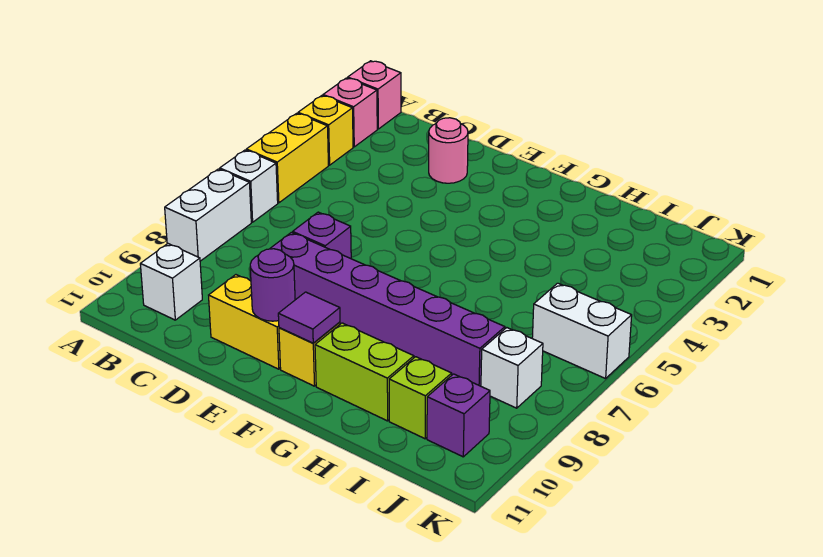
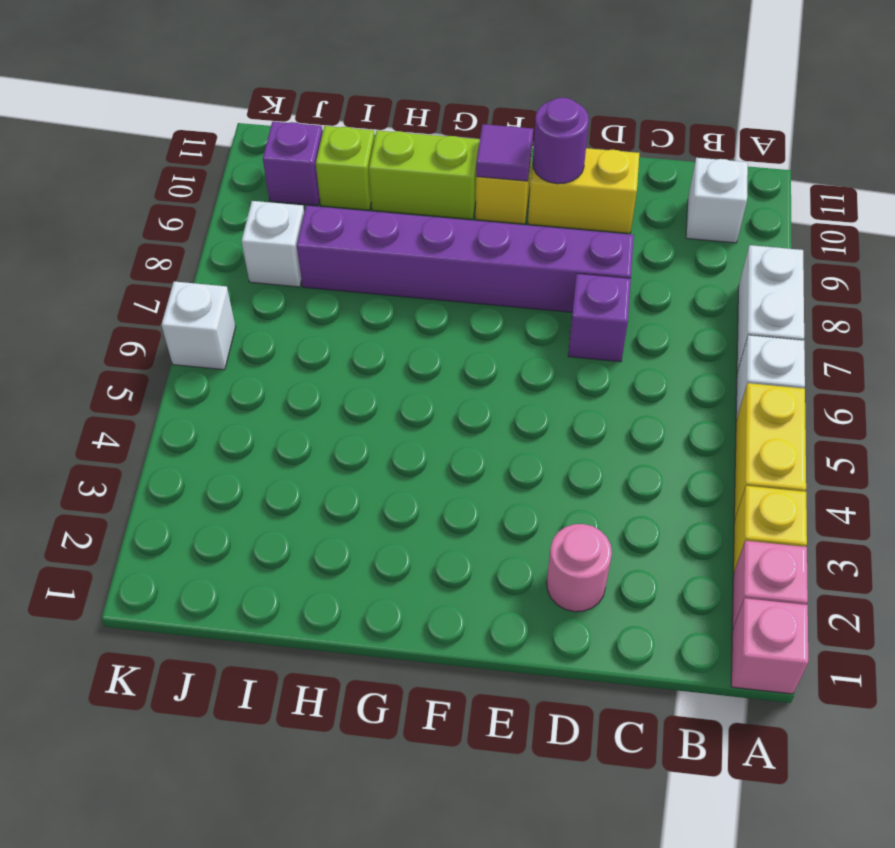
white brick J6:K6 level 1 -> white brick K6 level 1

